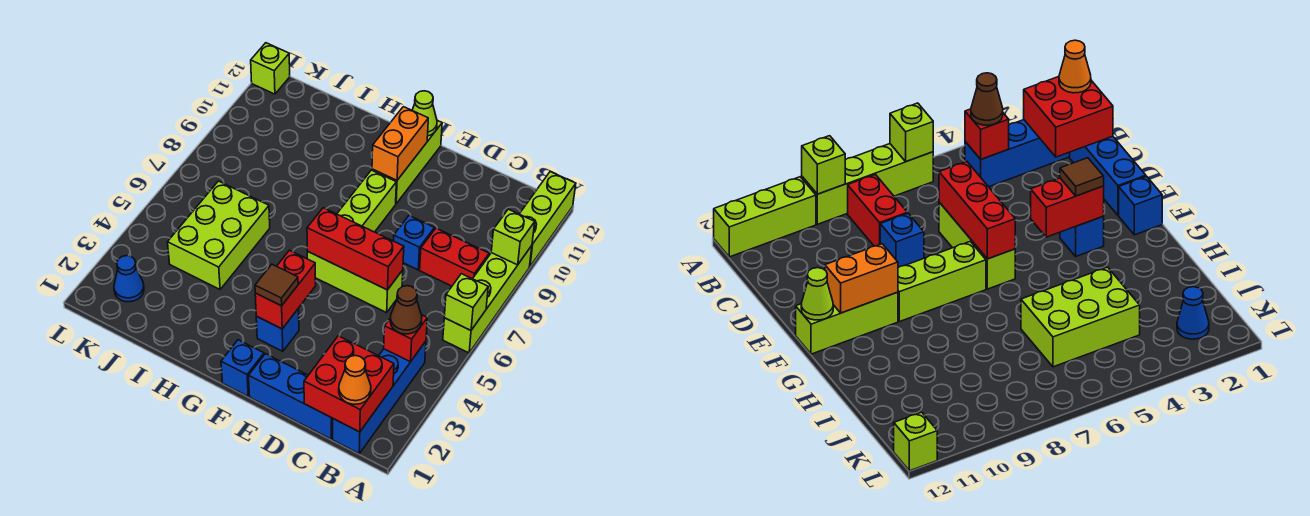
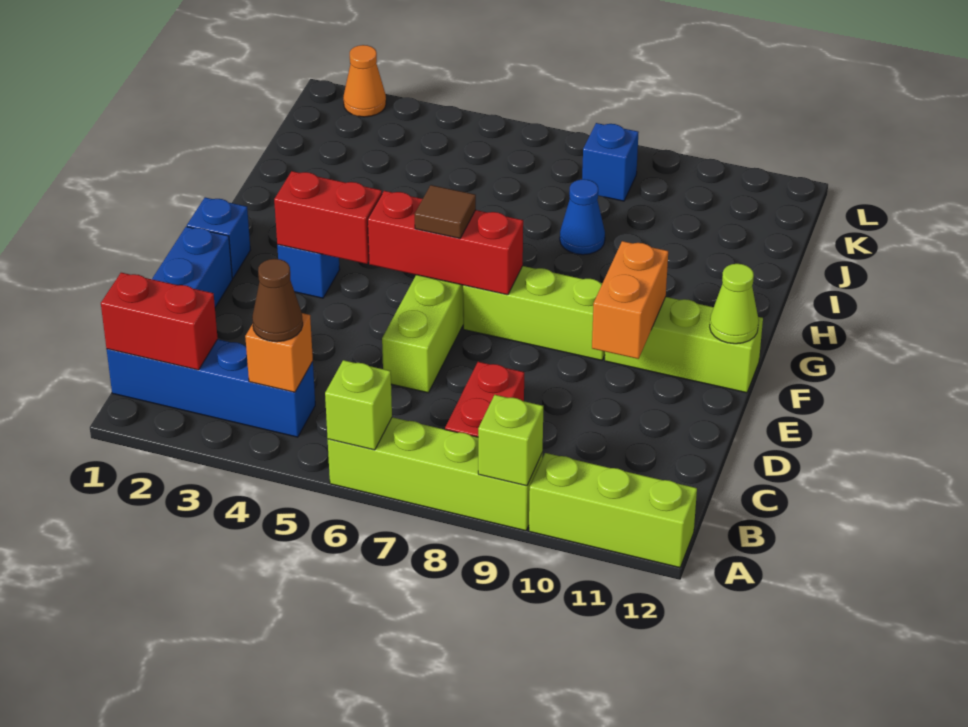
red brick B1:C2 level 2 -> red brick B1:B2 level 2
orange cone B1 level 3 -> orange cone L2 level 1
red brick B4 level 2 -> orange brick B4 level 2
red brick D6:F6 level 2 -> red brick F5:F7 level 2
blue brick D8 level 1 -> blue brick K8 level 1
brown tile F3 level 3 -> brown tile F6 level 3
orange brick F10:F11 level 2 -> orange brick E10:F10 level 2
lime brick I4:J6 level 1 -> none
blue cone K2 level 1 -> blue cone I8 level 1
lime brick L12 level 1 -> none

